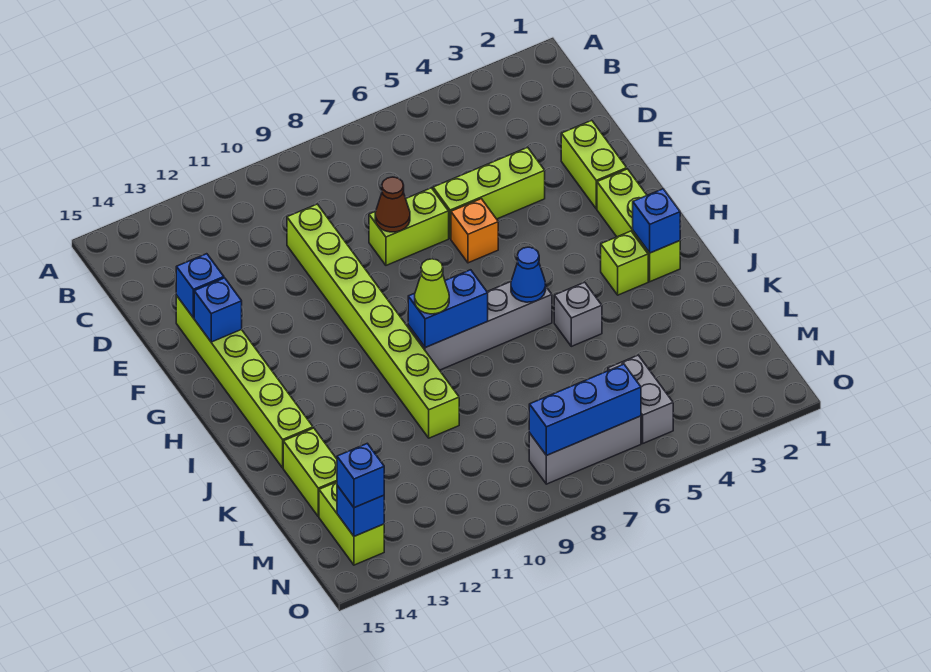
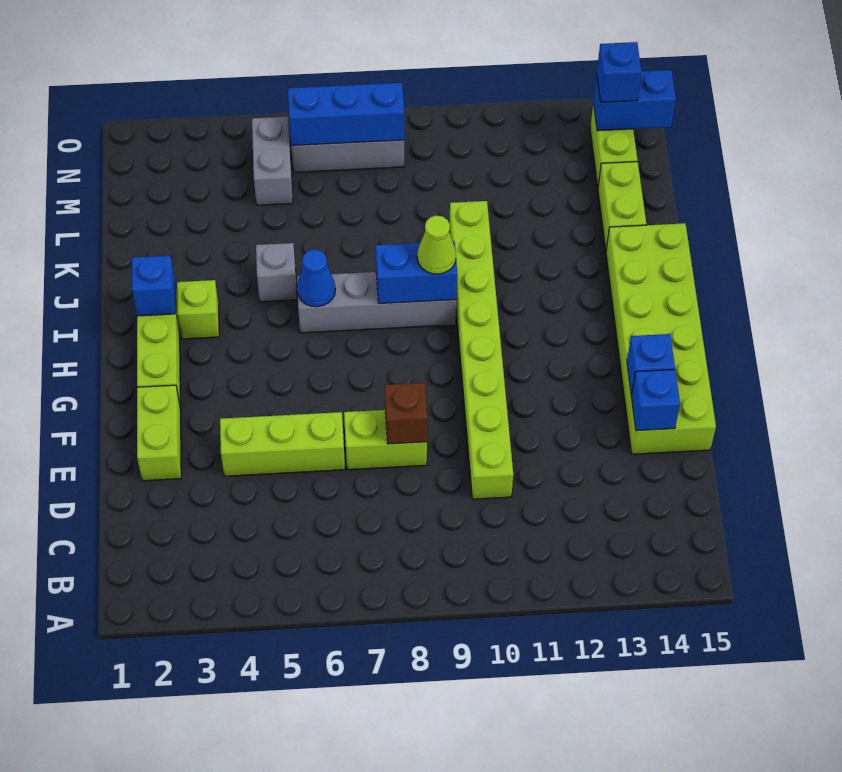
brown cone E8 level 2 -> brown brick E8 level 2
lime brick E14:J14 level 1 -> lime brick E14:J15 level 1
orange brick F6 level 1 -> none
blue brick N14 level 2 -> blue brick N14:N15 level 2

